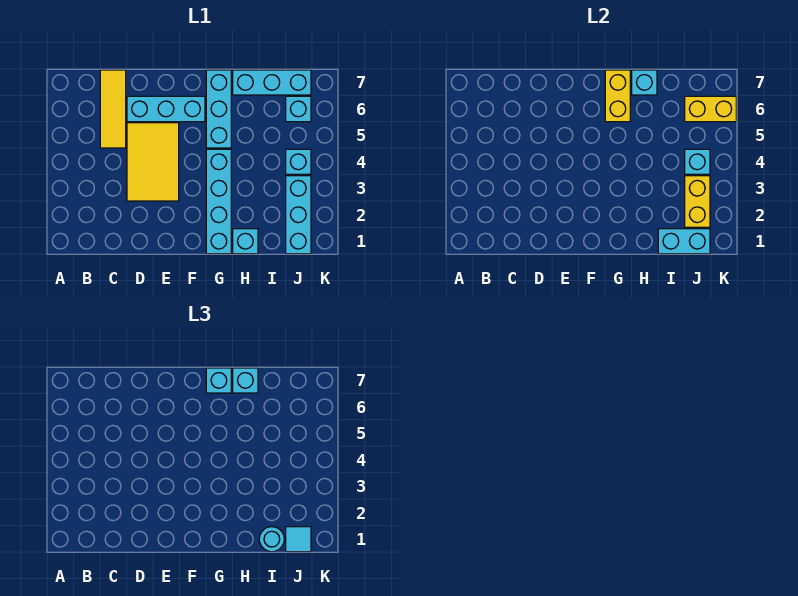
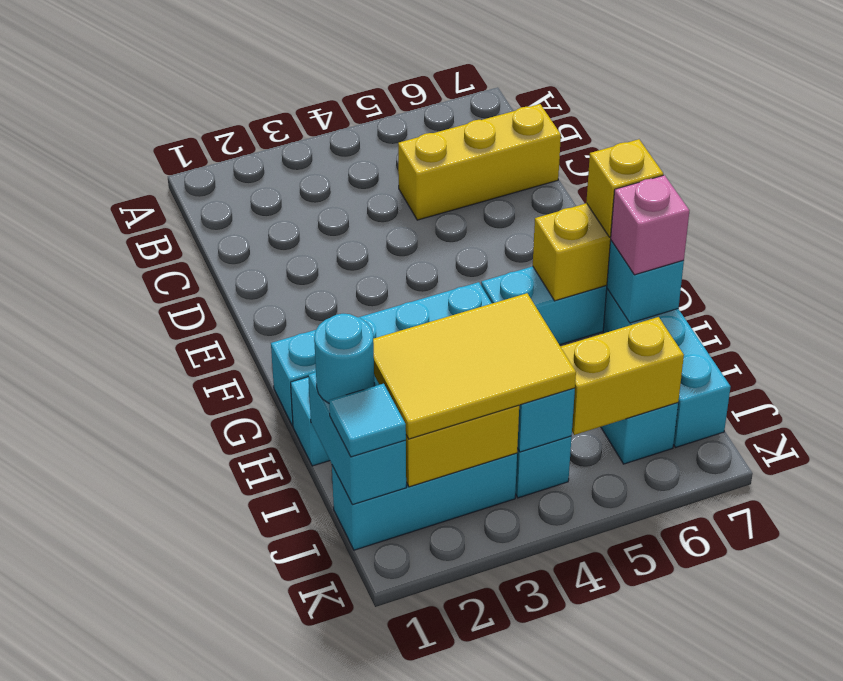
yellow tile C5:C7 level 1 -> yellow brick C5:C7 level 1
yellow tile D3:E5 level 1 -> yellow tile I2:J4 level 3
cyan brick D6:F6 level 1 -> none
cyan brick G7 level 3 -> yellow brick G7 level 3
cyan brick H7 level 3 -> pink brick H7 level 3
yellow brick J6:K6 level 2 -> yellow brick J5:J6 level 2

